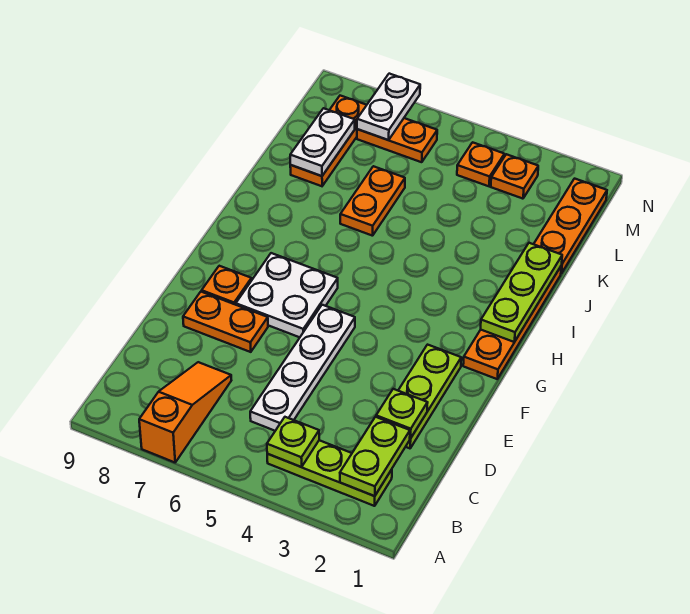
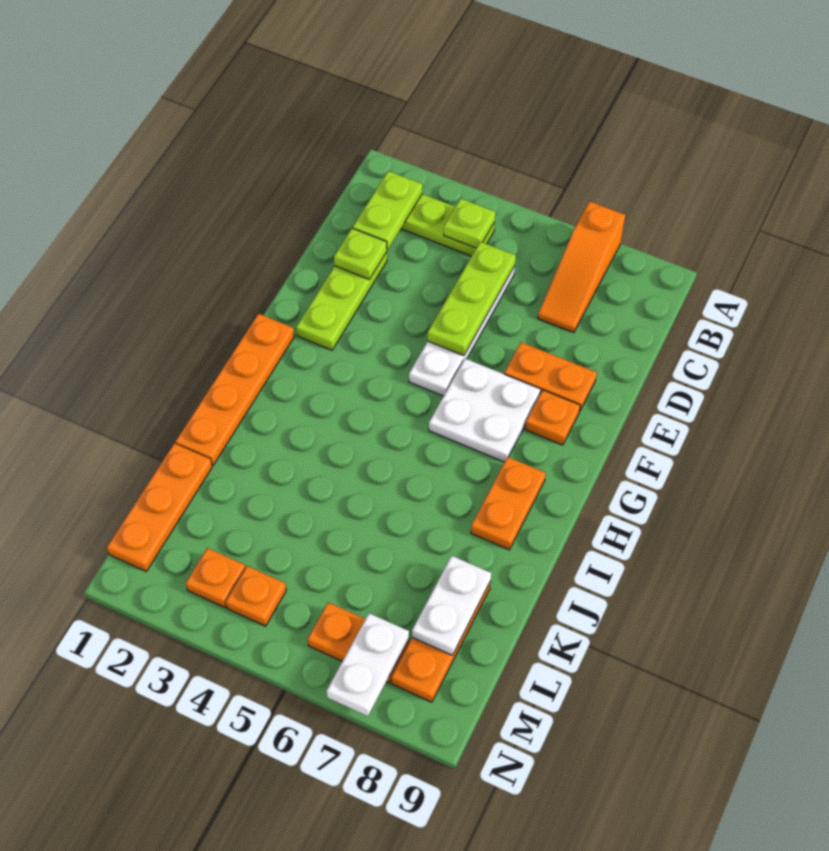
lime plate H1:J1 level 2 -> lime plate C5:E5 level 2
orange plate J6:K6 level 1 -> orange plate H8:I8 level 1

